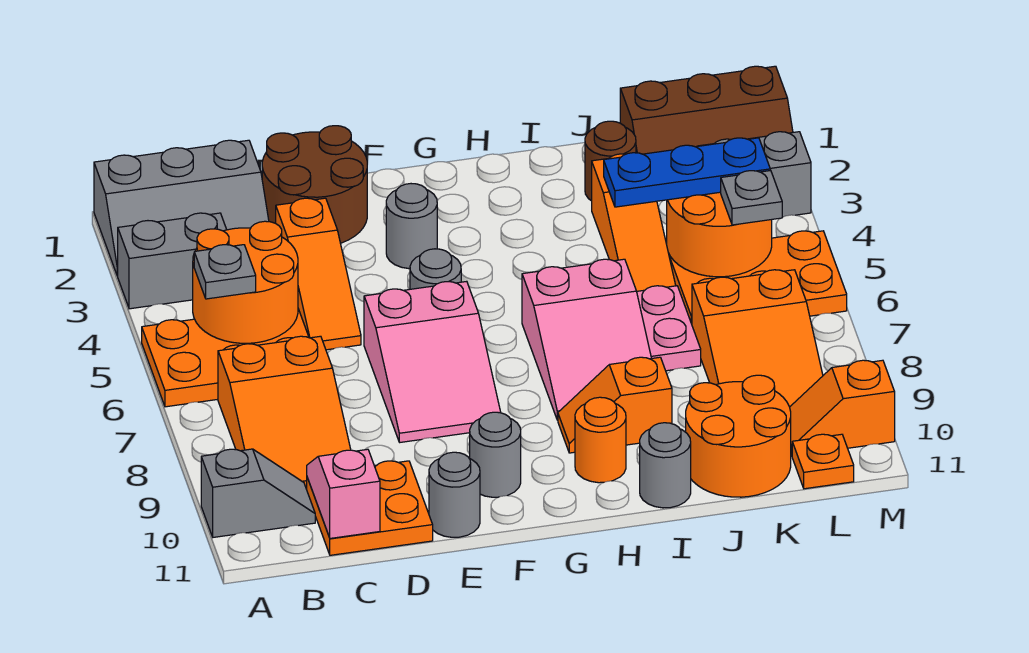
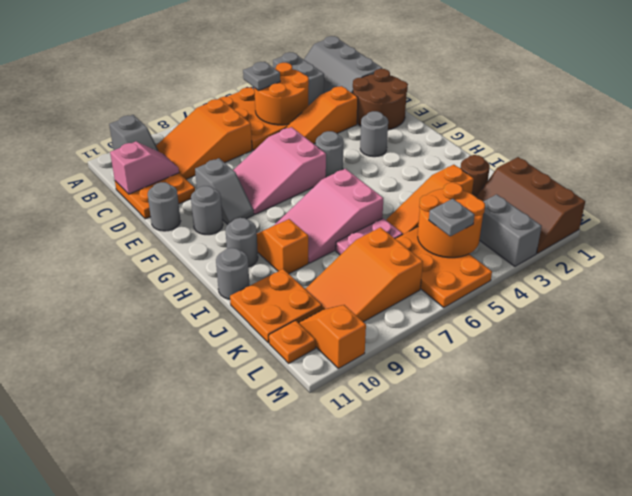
none -> grey slope E9:F9 level 1 top E
orange round brick H10 level 1 -> grey round brick H10 level 1
blue plate J4:L4 level 3 -> none
orange round brick J10:K11 level 1 -> orange plate J10:K11 level 1

